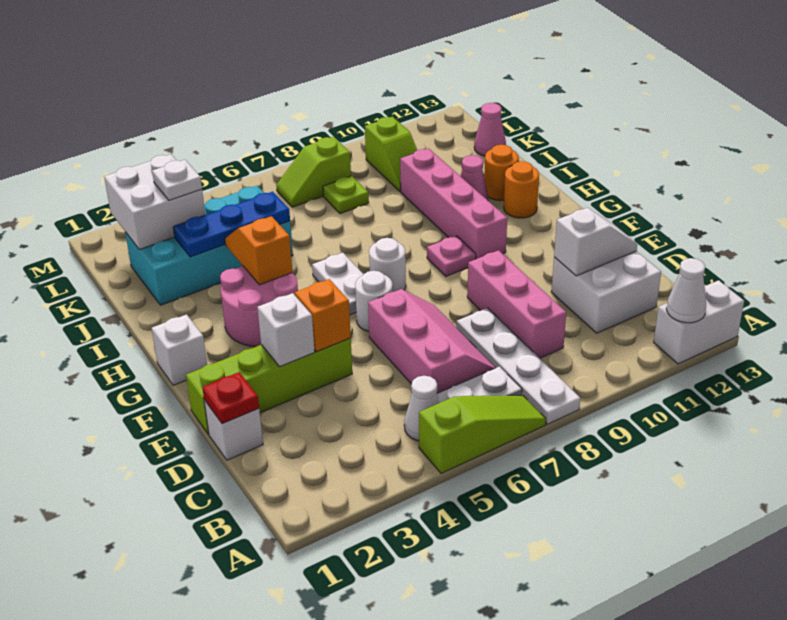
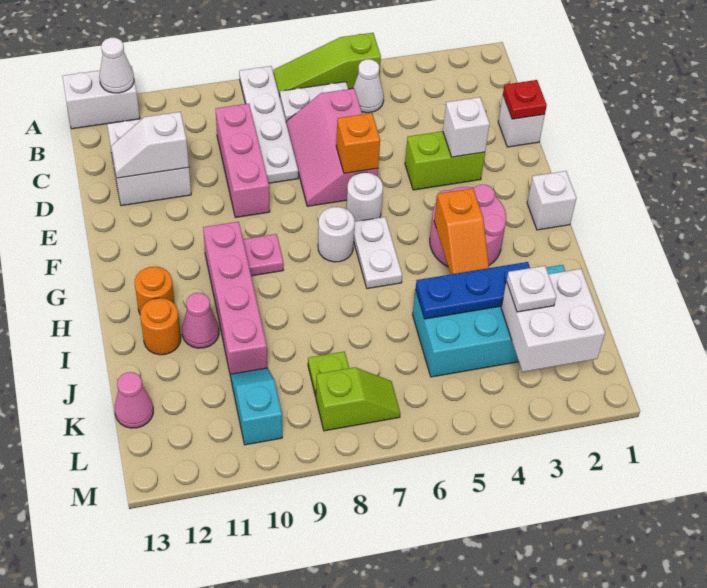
lime brick E1:E4 level 1 -> lime brick E3:E4 level 1
orange brick E4 level 2 -> orange brick E6 level 2
lime slope K10:L10 level 1 top L -> cyan slope K10:L10 level 1 top L

